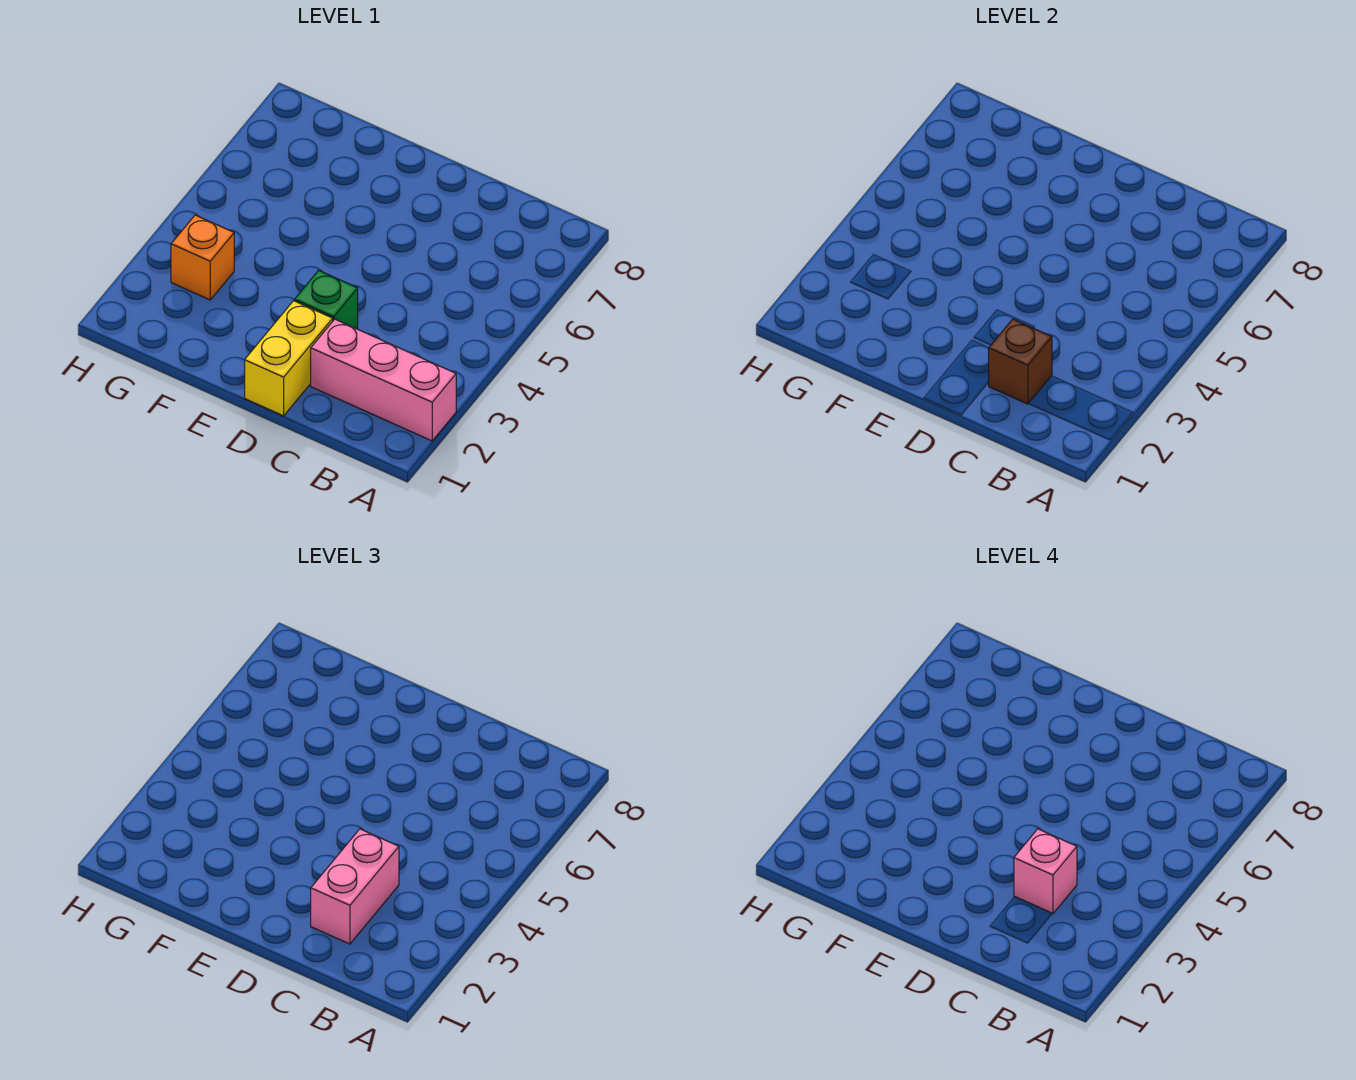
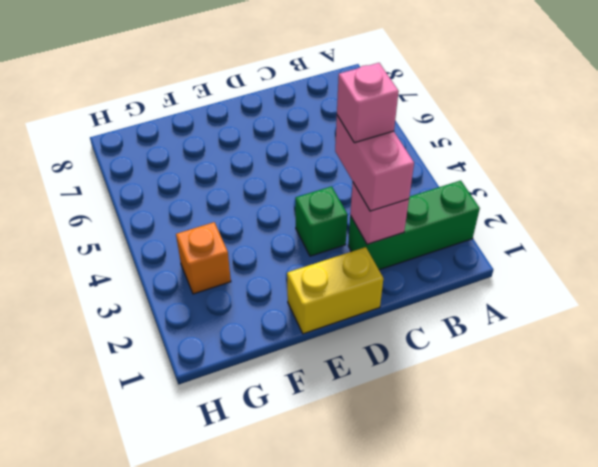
pink brick A2:C2 level 1 -> green brick A2:C2 level 1
brown brick C2 level 2 -> pink brick C2 level 2
yellow brick D1:D2 level 1 -> yellow brick D1:E1 level 1

